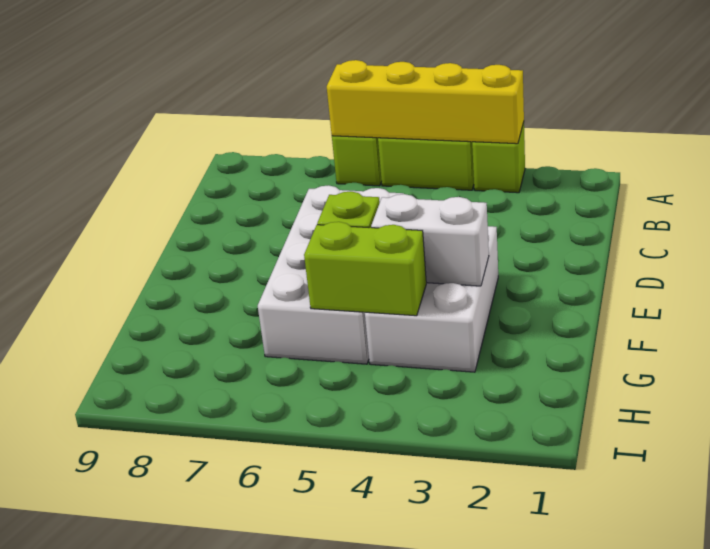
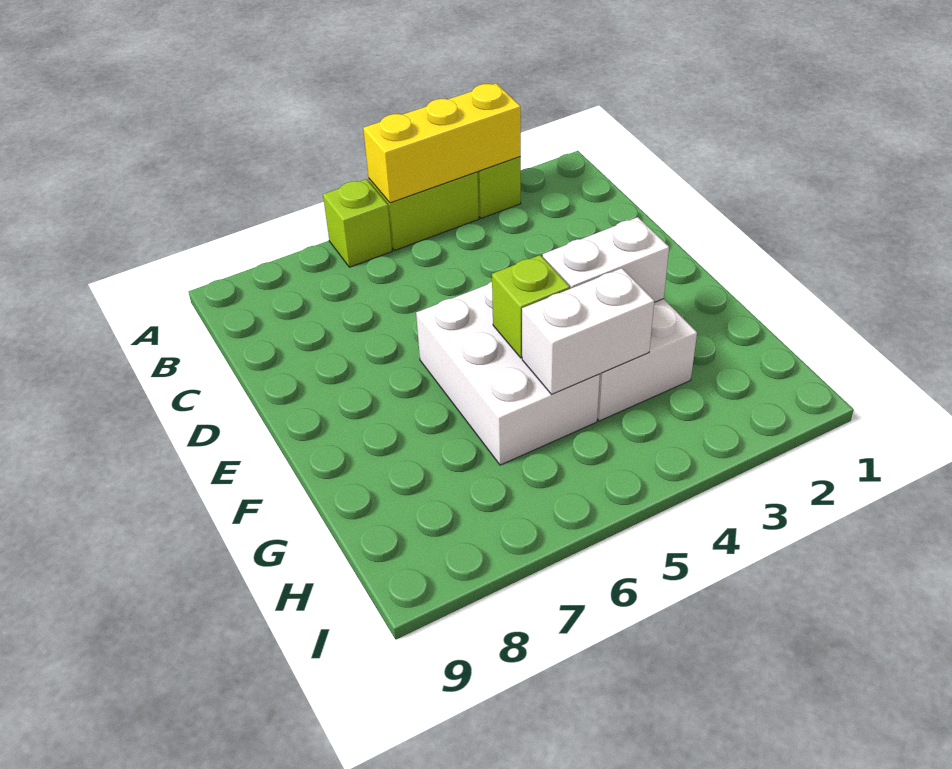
yellow brick A3:A6 level 2 -> yellow brick A3:A5 level 2
white brick D5:G6 level 1 -> white brick E5:G6 level 1
lime brick G4:G5 level 2 -> white brick G4:G5 level 2

